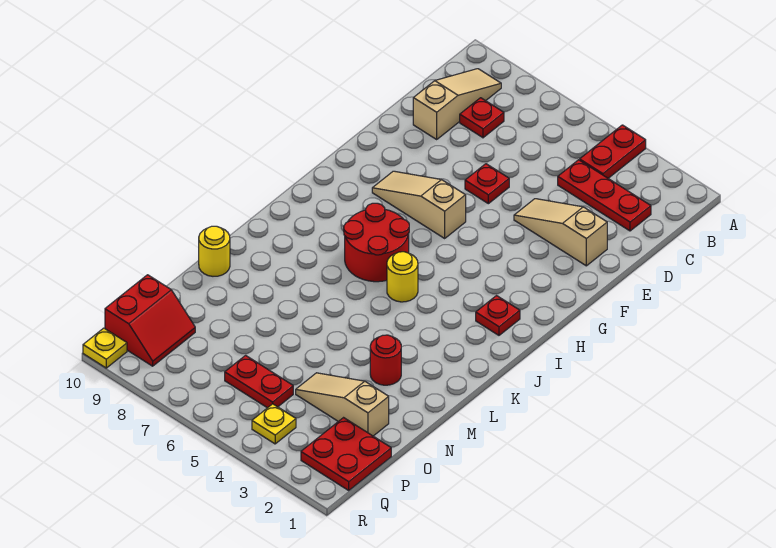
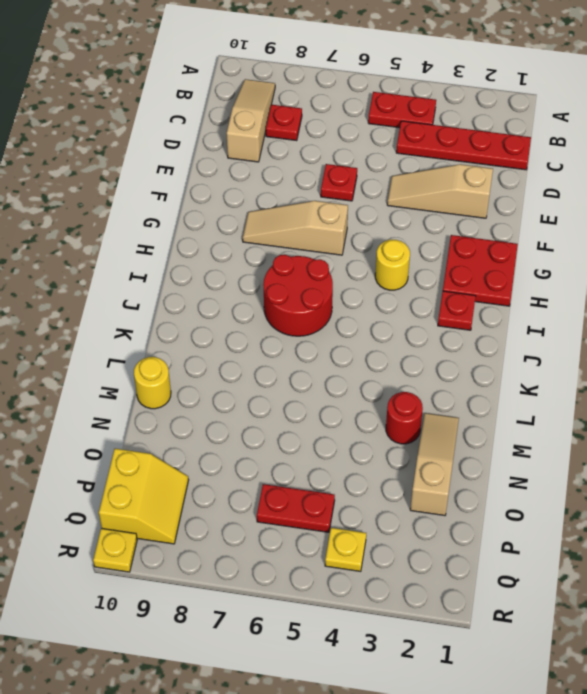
red plate A4:B4 level 1 -> red plate B4:B5 level 1
red plate C2:C4 level 1 -> red plate C1:C4 level 1
yellow round brick J5 level 1 -> yellow round brick H4 level 1
tan slope O2:O4 level 1 top 2 -> tan slope M2:O2 level 1 top O
red plate P1:Q2 level 1 -> red plate G1:H2 level 1
red slope P9:Q10 level 1 top 10 -> yellow slope P9:Q10 level 1 top 10

